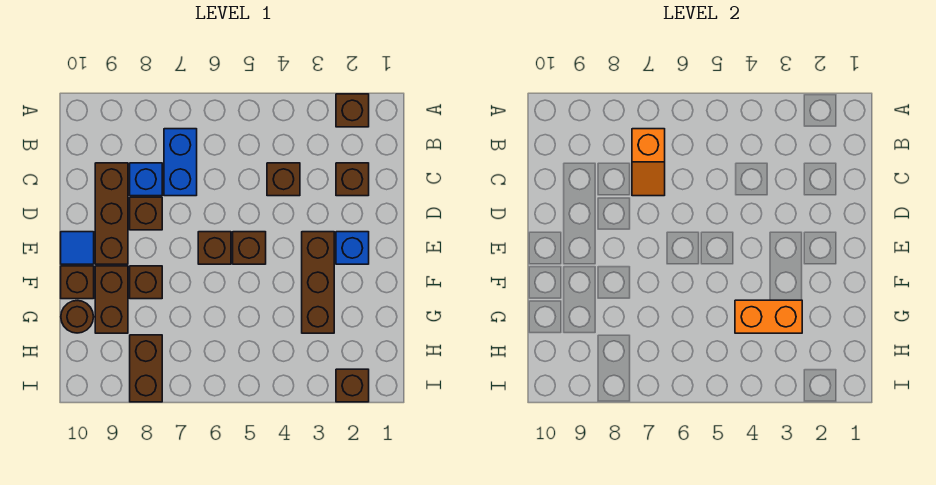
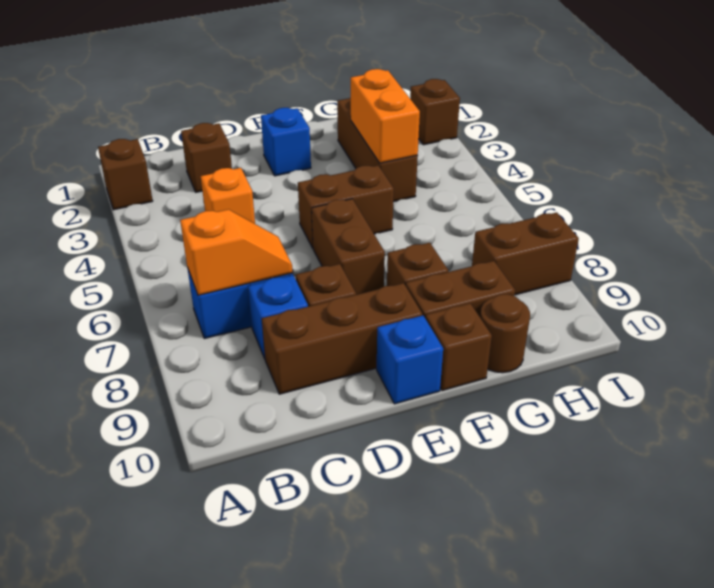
brown brick C4 level 1 -> orange brick C4 level 1
brown brick E3:G3 level 1 -> brown brick G2:G4 level 1
brown brick E5 level 1 -> brown brick E5:F5 level 1
brown brick E6 level 1 -> brown brick E6:E7 level 1
blue tile E10 level 1 -> blue brick E10 level 1

